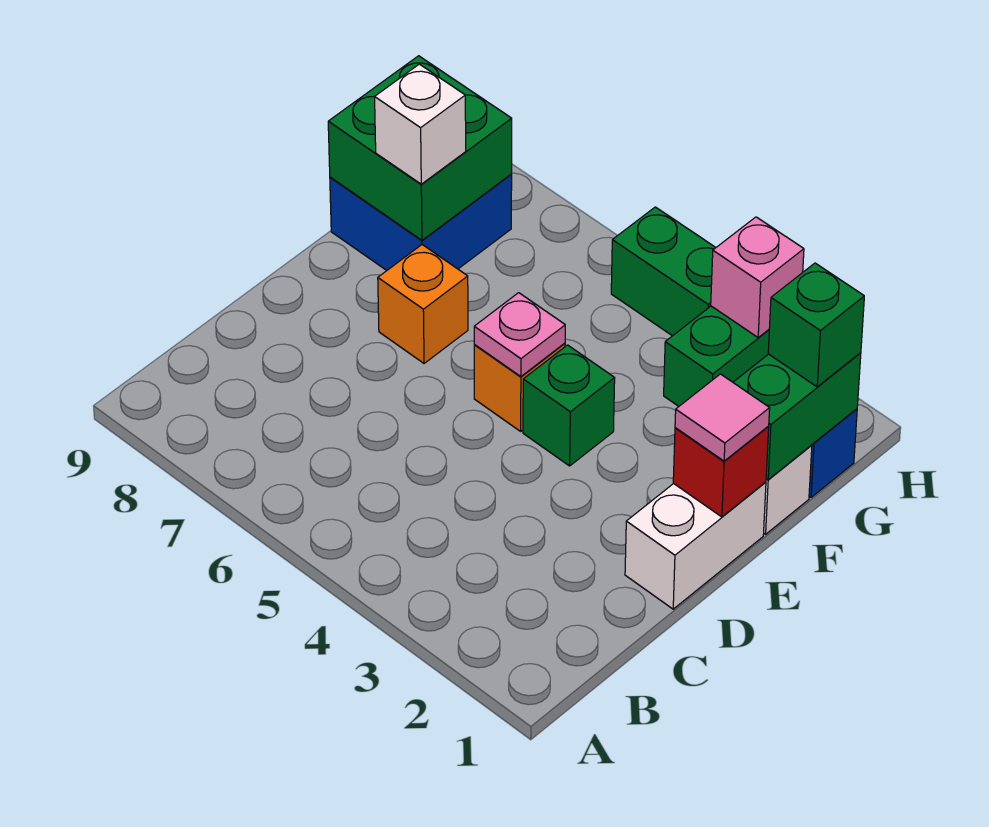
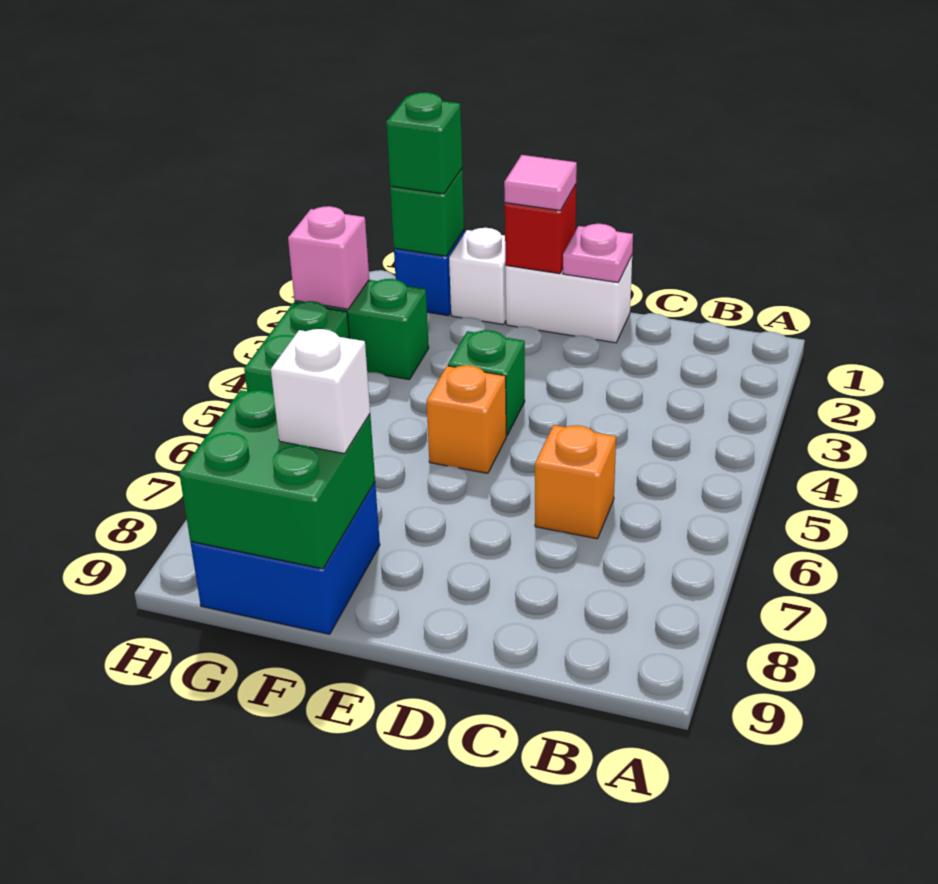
pink plate E5 level 2 -> pink plate D1 level 2
orange brick E7 level 1 -> orange brick C6 level 1
green brick F1:G1 level 2 -> green brick G1 level 2

